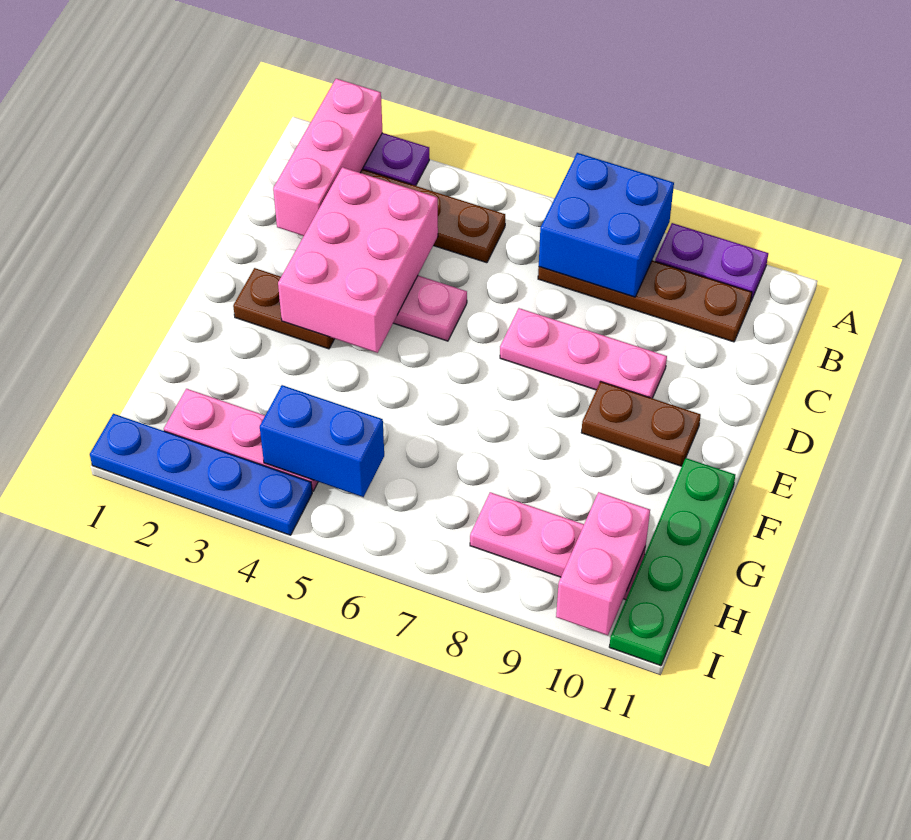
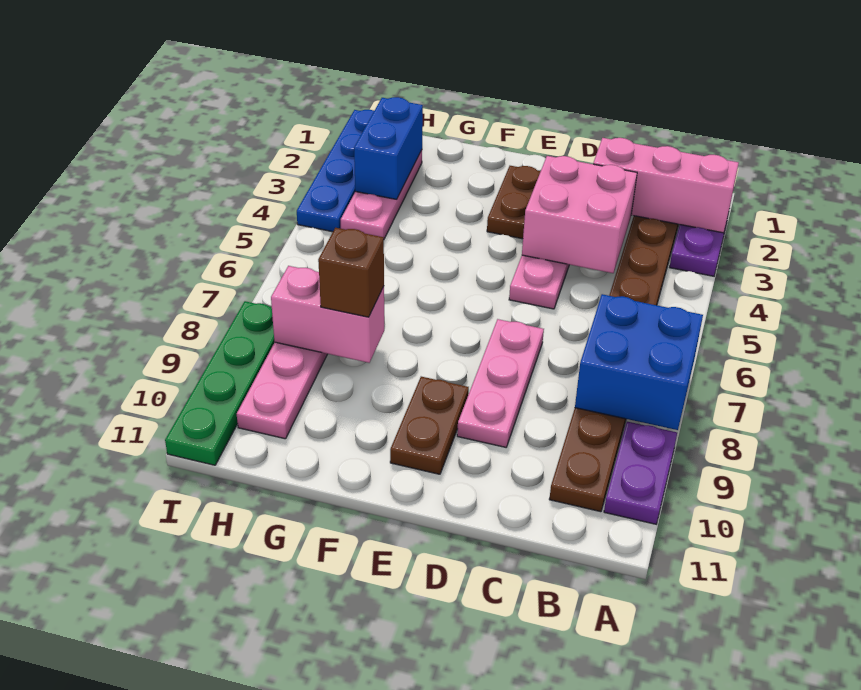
pink brick C3:E4 level 2 -> pink brick C3:D4 level 2
green plate F11:I11 level 1 -> green plate I8:I11 level 1
none -> brown brick G8 level 3
blue brick H4:H5 level 2 -> blue brick H2:H3 level 2
pink brick H10:I10 level 2 -> pink brick G8:H8 level 2

